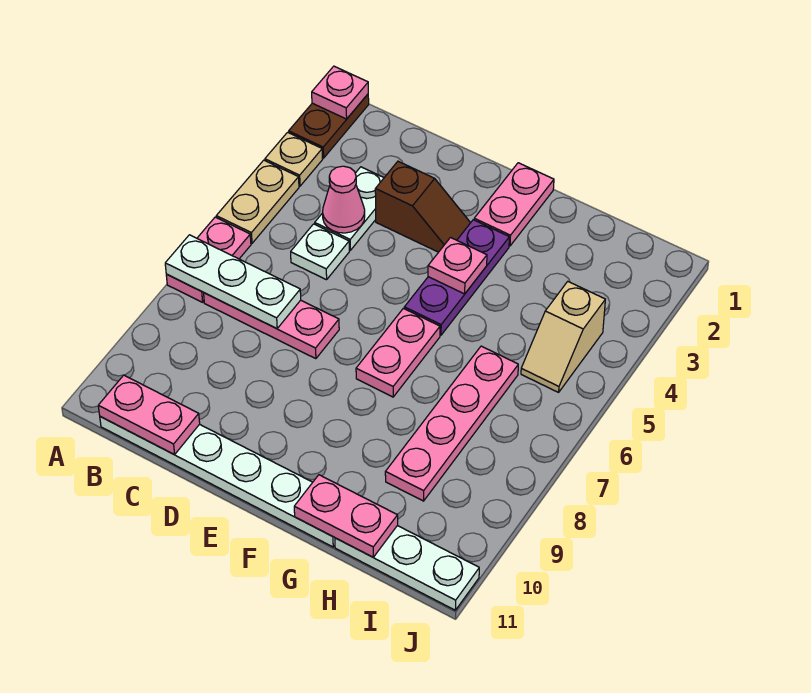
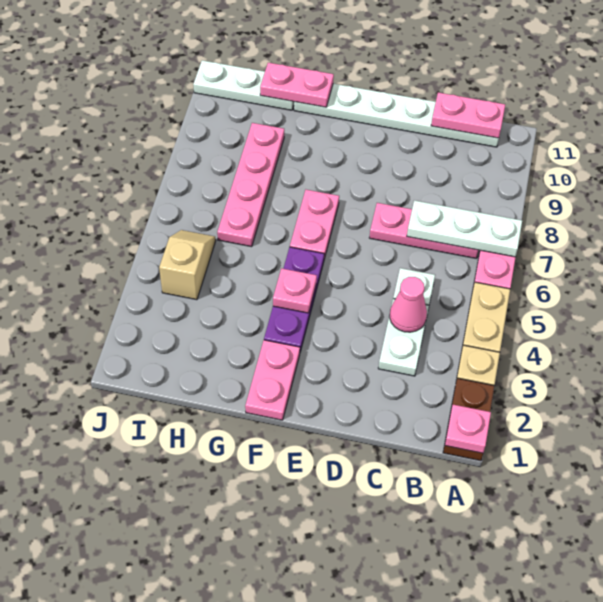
brown slope D3:E3 level 1 top D -> none

